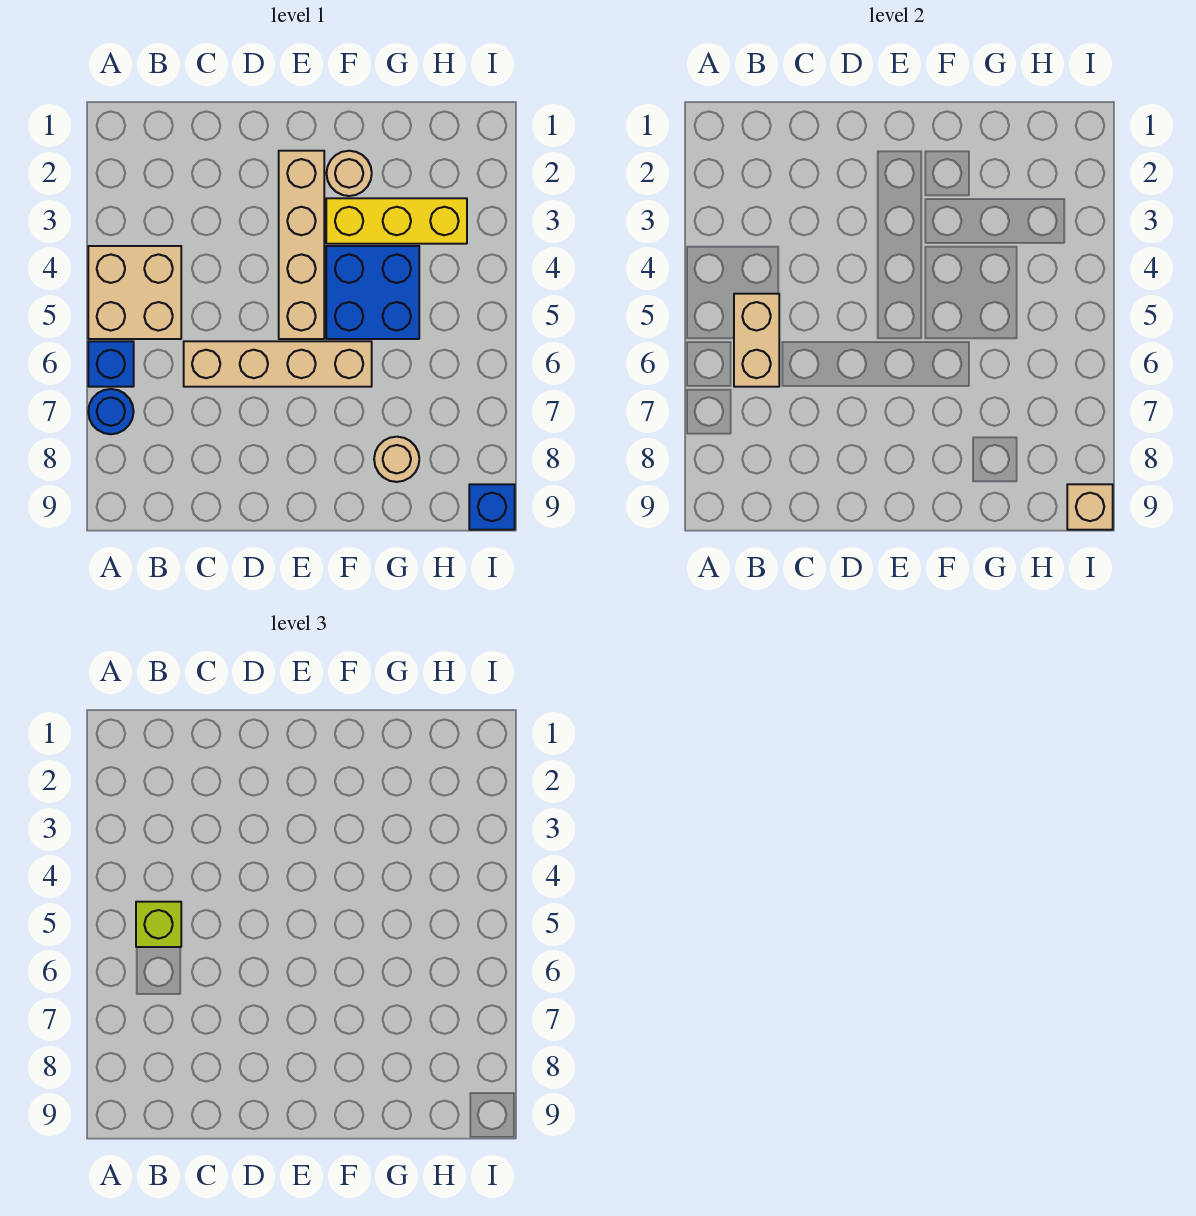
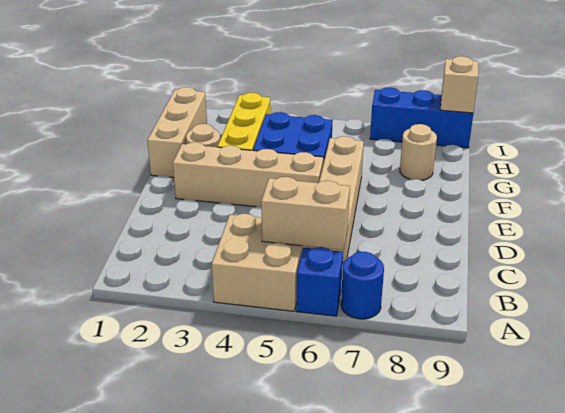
lime brick B5 level 3 -> none
none -> tan brick F1:H1 level 1
blue brick I9 level 1 -> blue brick I7:I9 level 1

